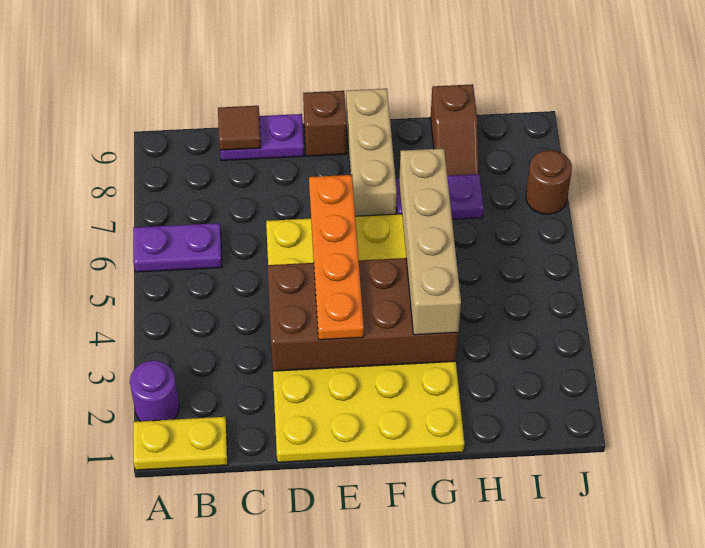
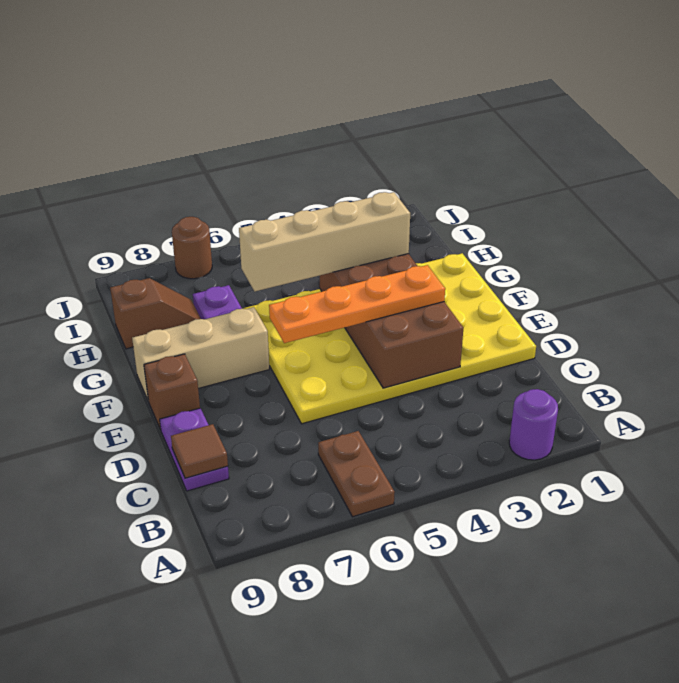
yellow plate A1:B1 level 1 -> none
purple plate A6:B6 level 1 -> brown plate A6:B6 level 1

